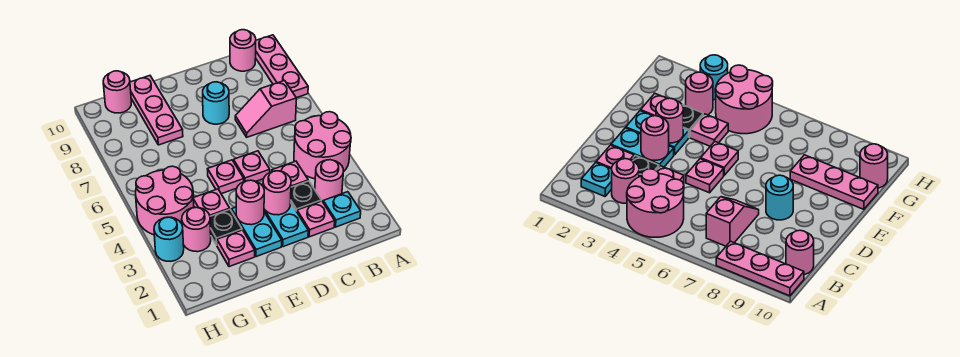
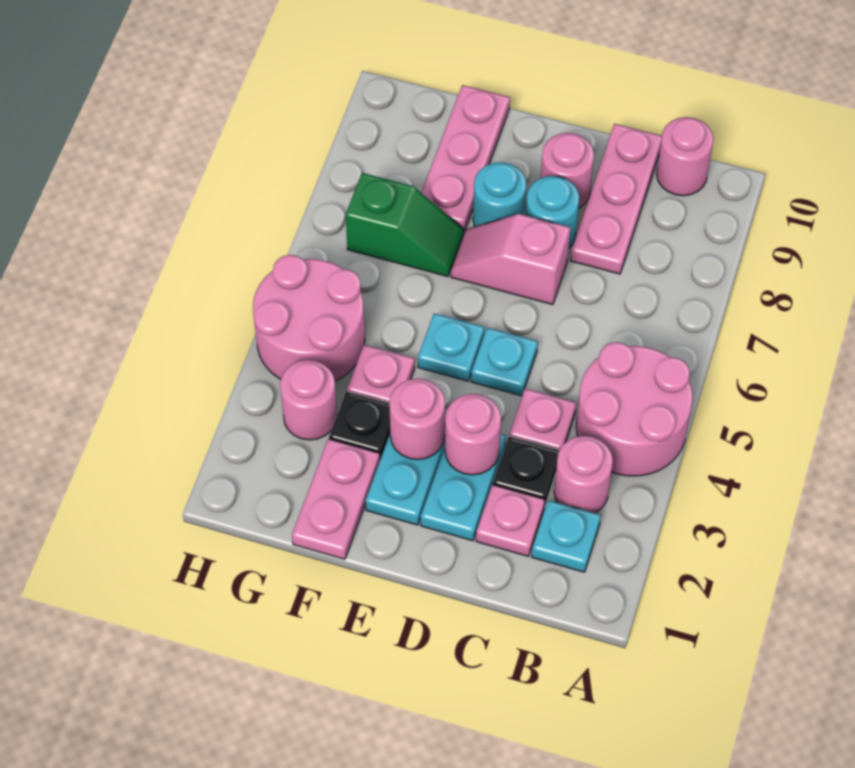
pink plate A8:A10 level 1 -> pink plate C8:C10 level 1
pink slope B7:C7 level 1 top B -> pink slope D7:E7 level 1 top D
pink plate D5 level 1 -> cyan plate D5 level 1
pink plate E5 level 1 -> cyan plate E5 level 1
pink plate F2 level 1 -> pink plate F1:F2 level 1
none -> green slope F7:G7 level 1 top G
pink round brick G10 level 1 -> pink round brick D9 level 1
cyan round brick H3 level 1 -> cyan round brick E8 level 1

